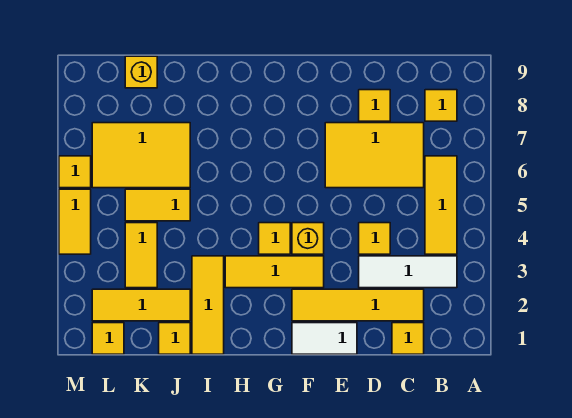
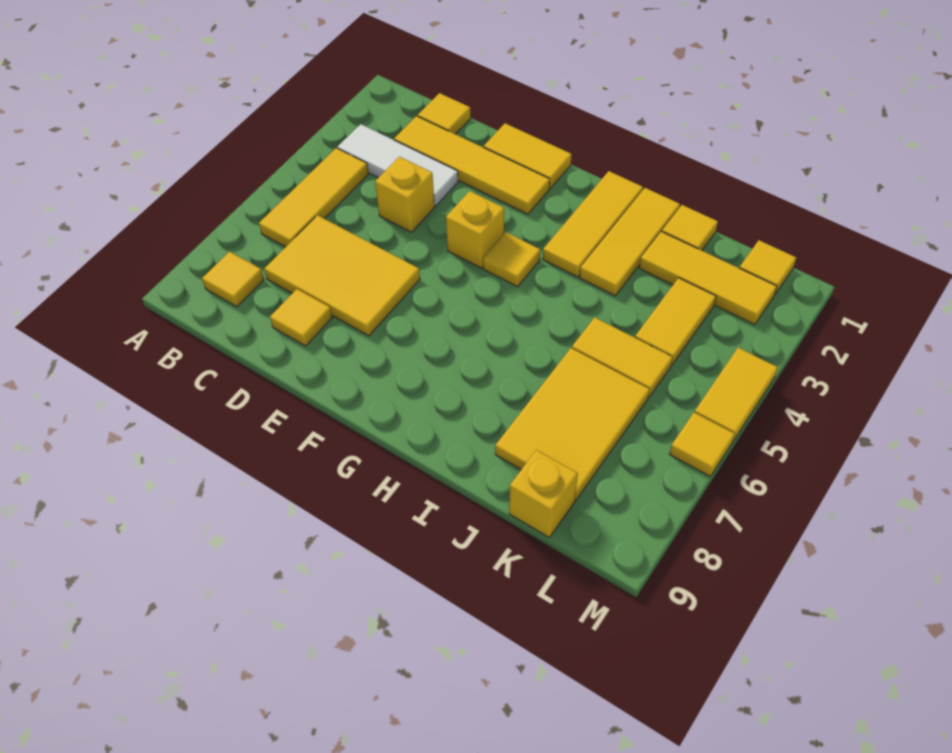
yellow tile D4 level 1 -> yellow brick D4 level 1
white tile E1:F1 level 1 -> yellow tile E1:F1 level 1
yellow tile F3:H3 level 1 -> yellow tile H1:H3 level 1
yellow tile J6:L7 level 1 -> yellow tile J6:K8 level 1

